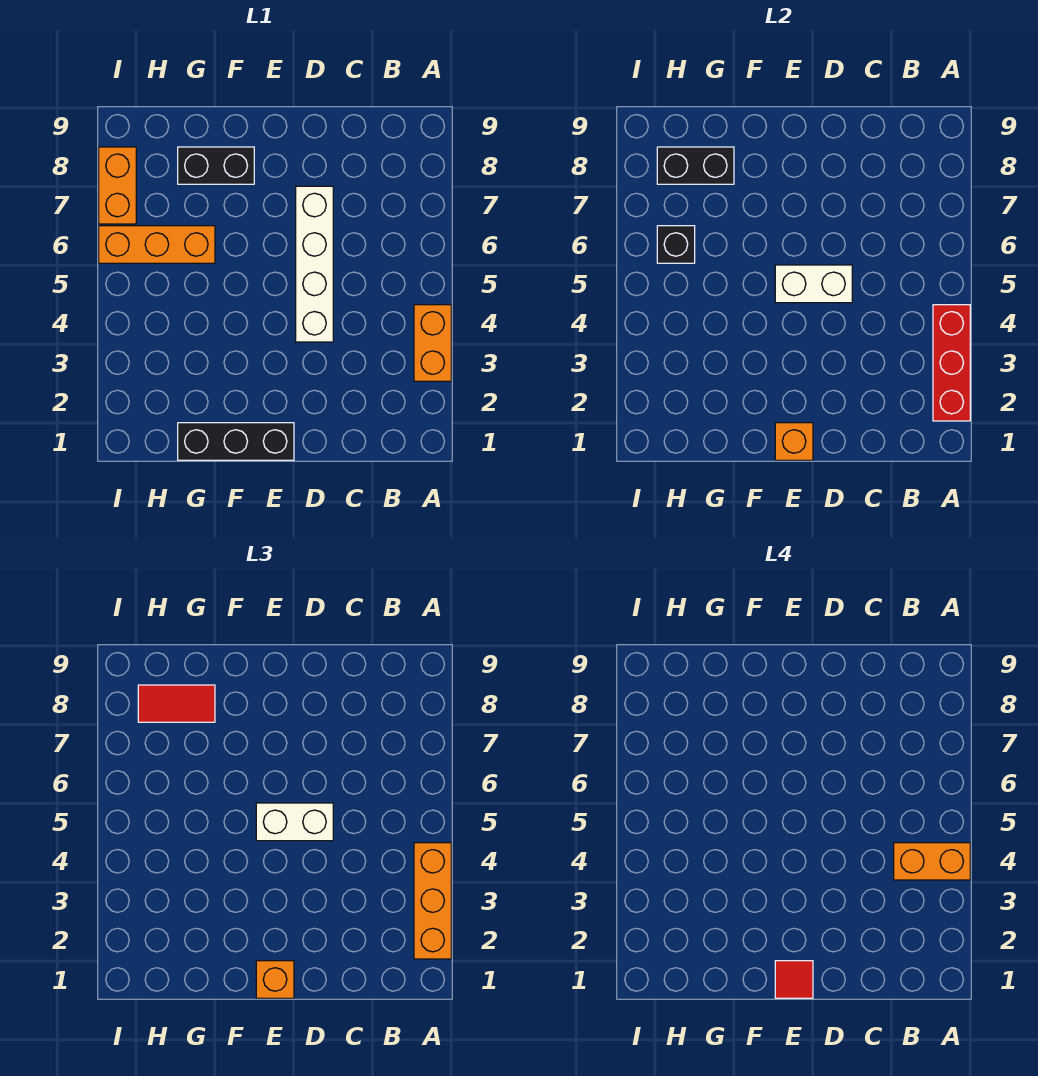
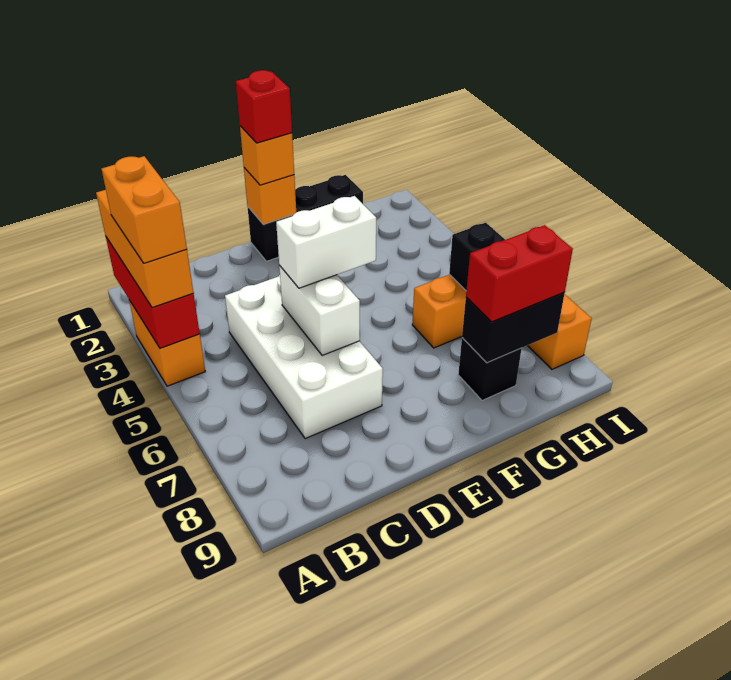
orange brick A4:B4 level 4 -> orange brick A3:A4 level 4
white brick D4:D7 level 1 -> white brick C4:D7 level 1
white brick D5:E5 level 2 -> white brick D5:D6 level 2
red tile E1 level 4 -> red brick E1 level 4
black brick F8:G8 level 1 -> black brick G8 level 1
red tile G8:H8 level 3 -> red brick G8:H8 level 3

